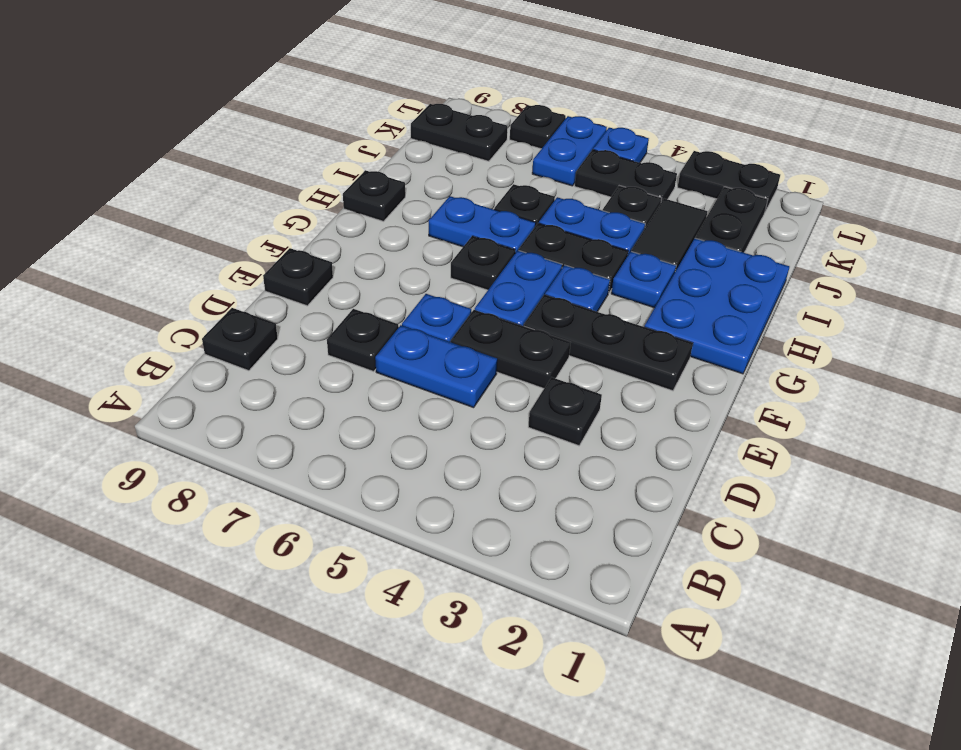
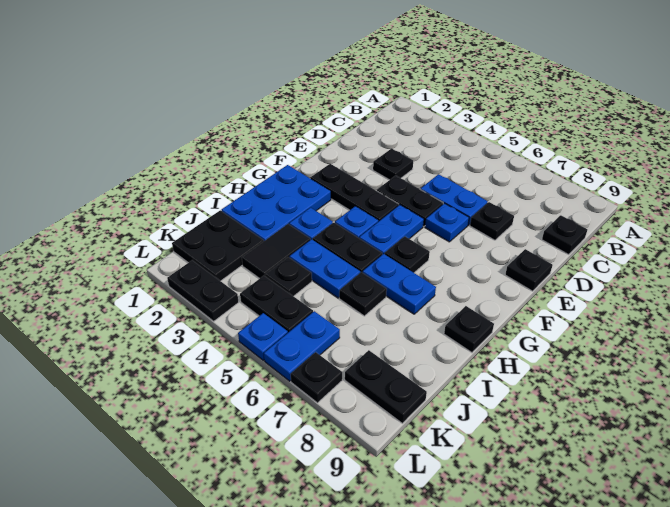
black plate J2:K2 level 1 -> black plate J1:K2 level 1

